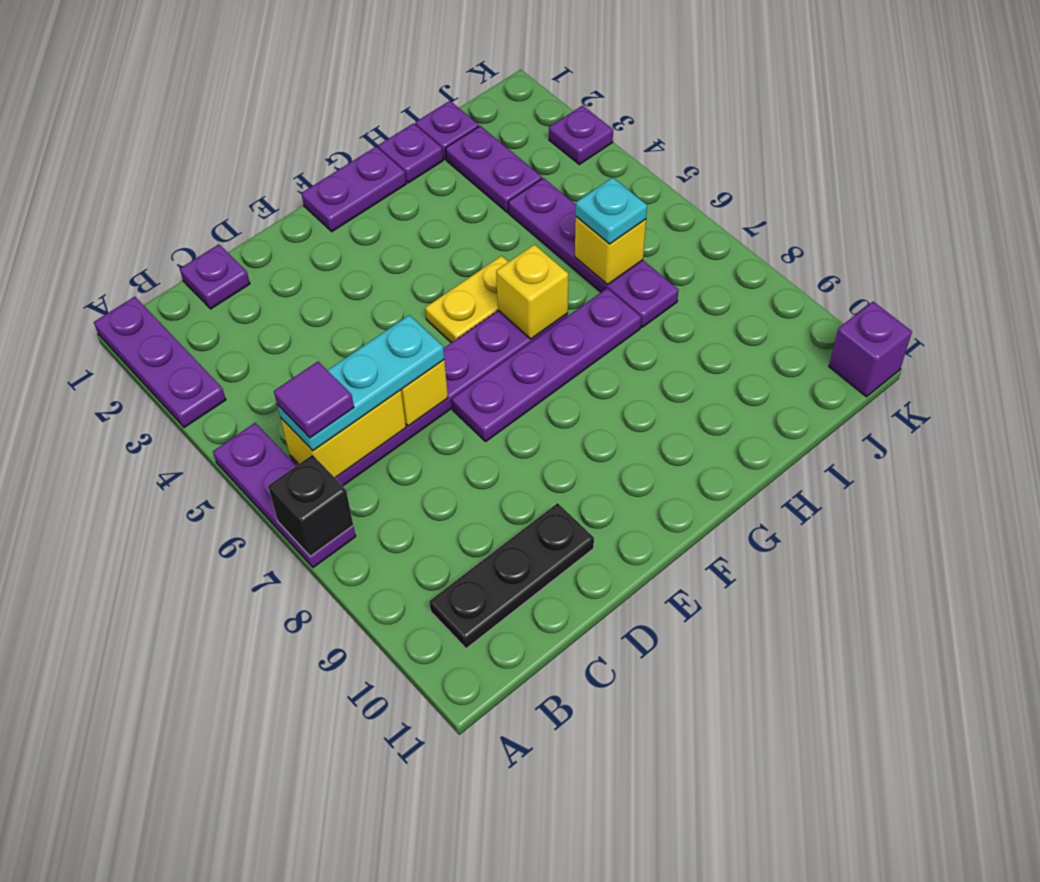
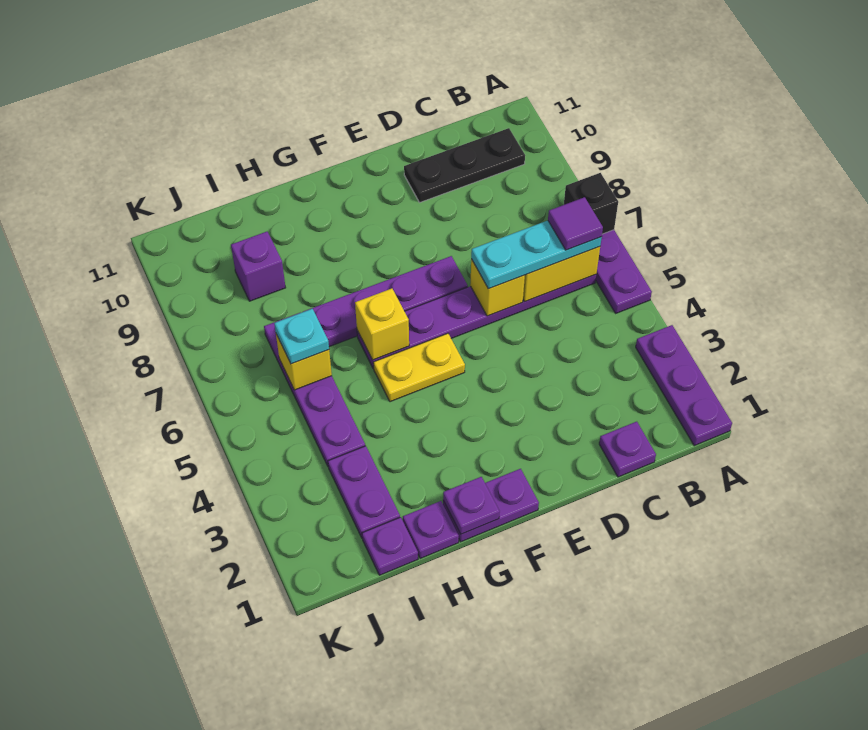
purple plate K3 level 1 -> purple plate G1 level 2
purple brick K11 level 1 -> purple brick I9 level 1

